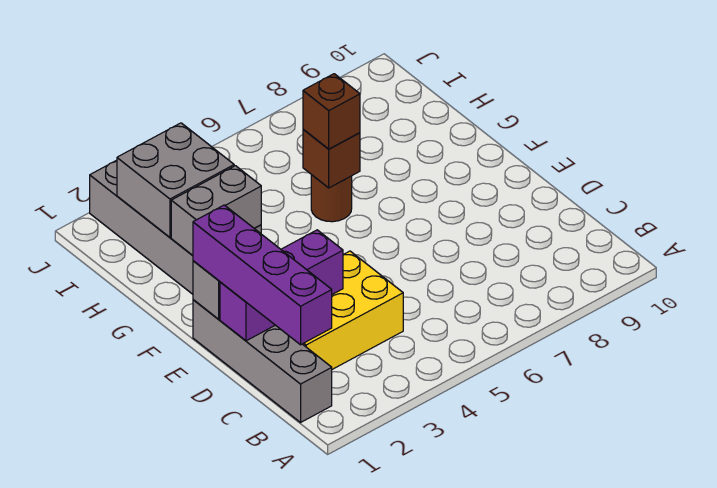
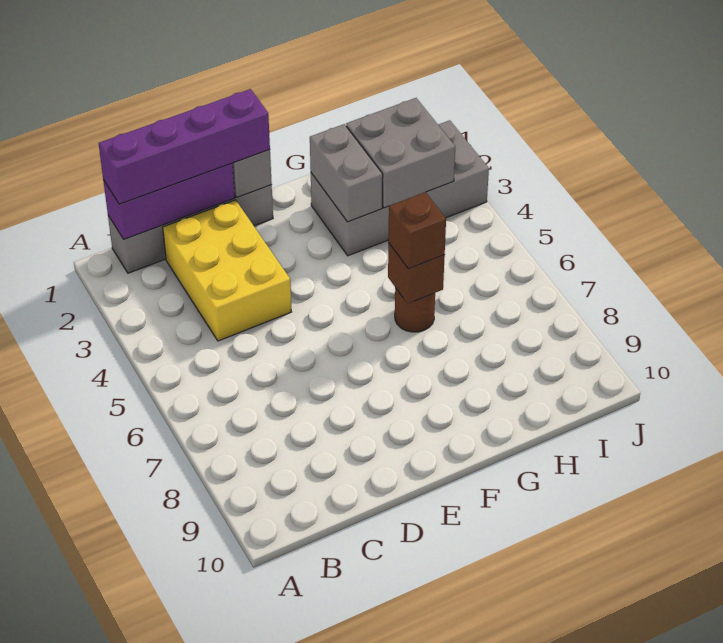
purple brick D1:D3 level 2 -> purple brick B1:D1 level 2

